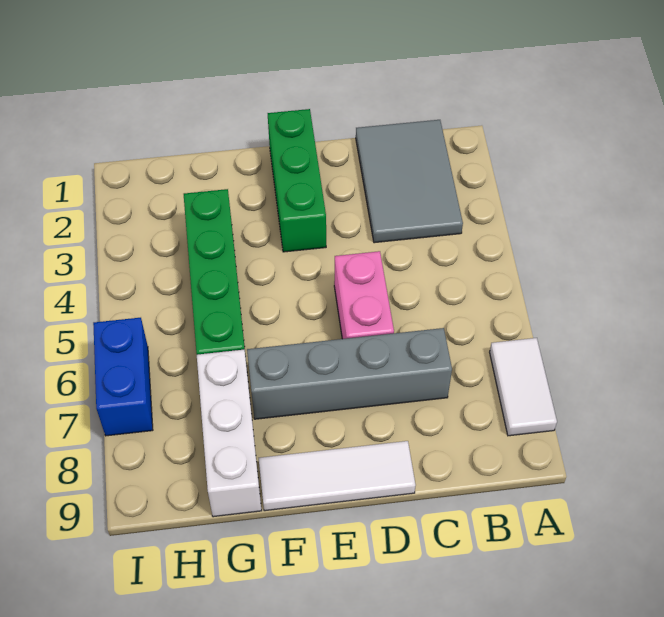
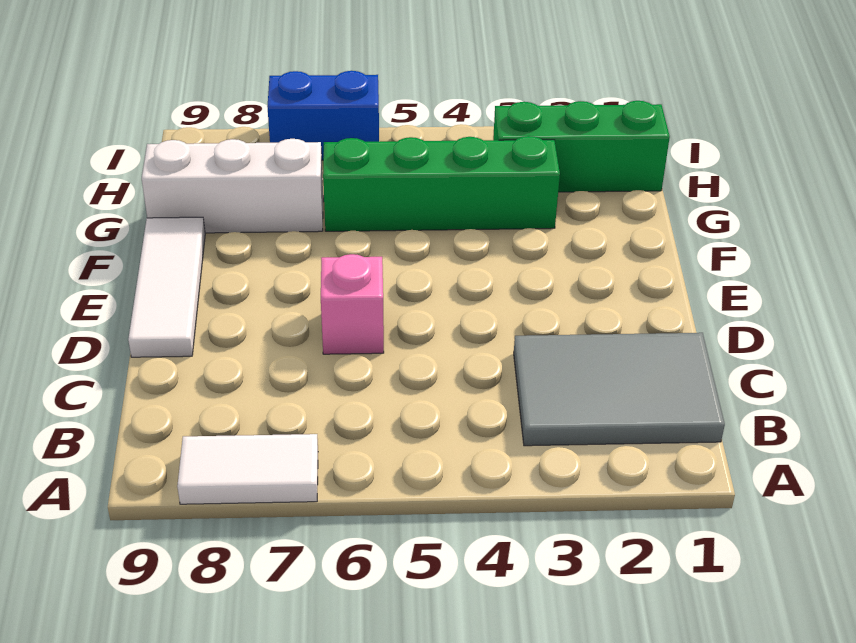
grey brick C7:F7 level 1 -> none
pink brick D5:D6 level 1 -> pink brick D6 level 1
green brick E1:E3 level 1 -> green brick H1:H3 level 1

